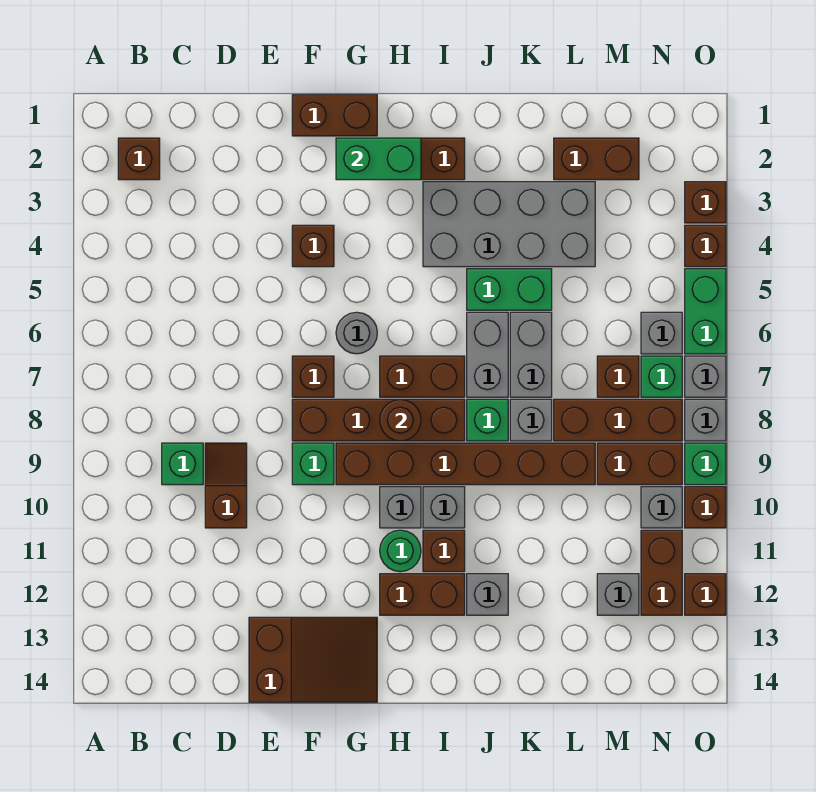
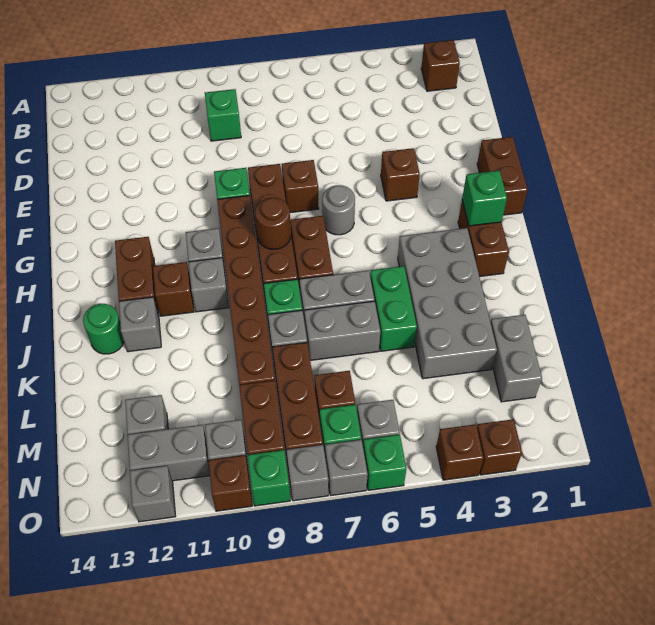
brown slope D9:D10 level 1 top 10 -> none
brown slope E13:G14 level 1 top E -> none
green brick G2:H2 level 2 -> green brick H2 level 2
green round brick H11 level 1 -> green round brick J13 level 1
brown brick L2:M2 level 1 -> grey brick L2:M2 level 1
brown brick N11:N12 level 1 -> grey brick N11:N12 level 1
green brick O5:O6 level 1 -> green brick O6 level 1
brown brick O12 level 1 -> grey brick O12 level 1

